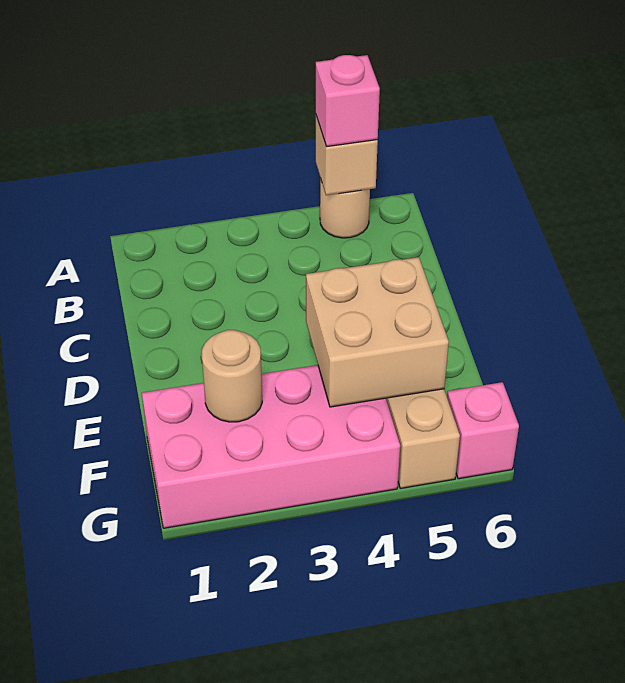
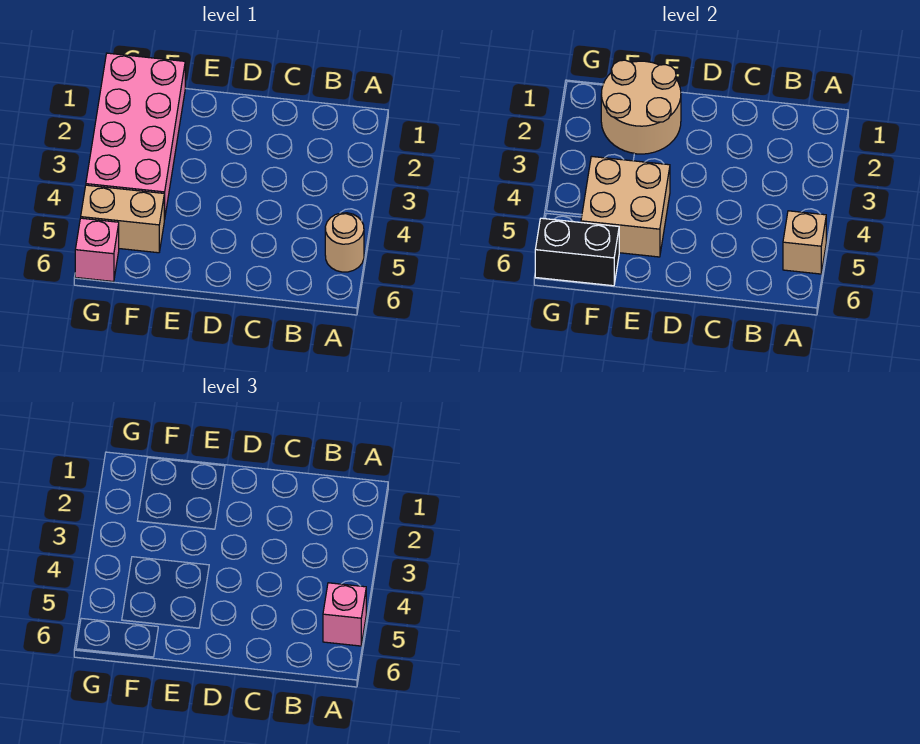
tan round brick F2 level 2 -> tan round brick E1:F2 level 2
none -> black brick F6:G6 level 2

